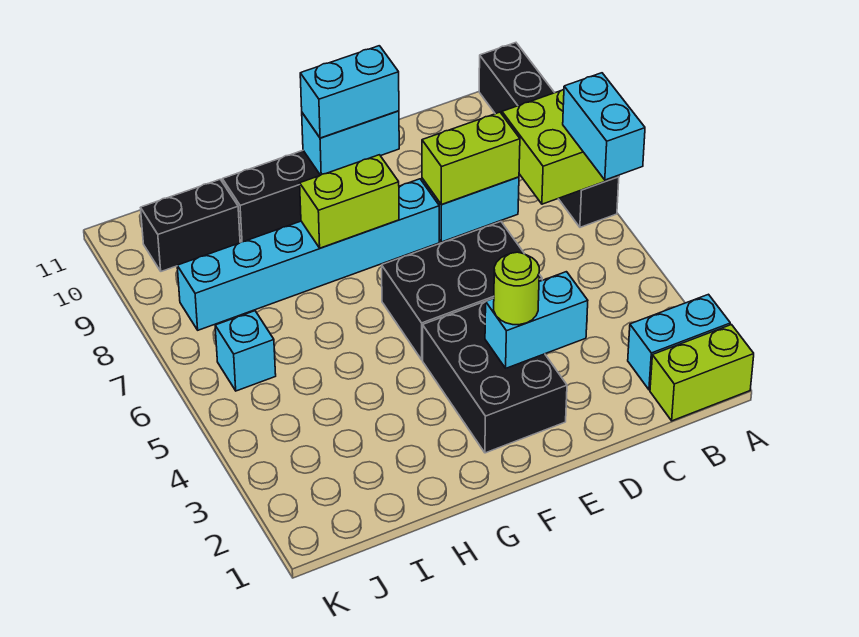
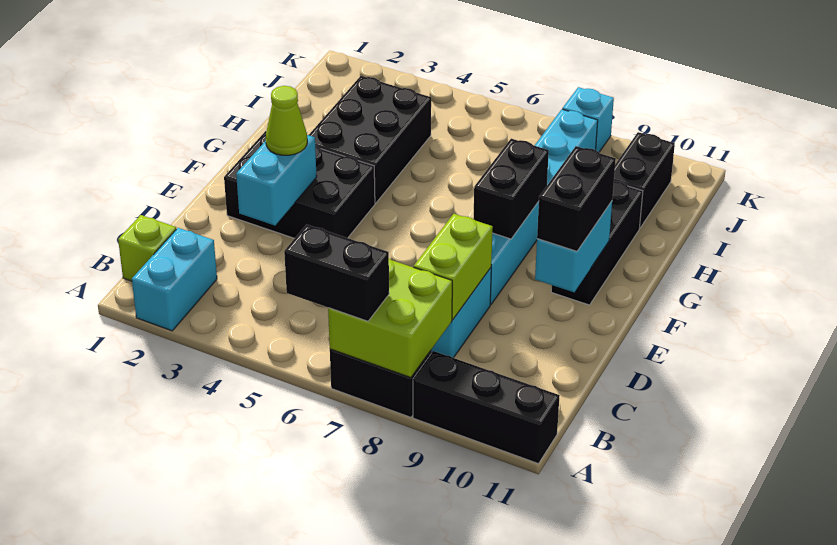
lime brick A1:B1 level 1 -> lime brick B1 level 1
cyan brick A6:A7 level 3 -> black brick A6:A7 level 3
black brick D5:F6 level 1 -> black brick G3:I4 level 1
lime round brick E3 level 3 -> lime cone E3 level 3
cyan brick E10:F10 level 3 -> black brick E10:F10 level 3
lime brick F8:G8 level 2 -> black brick F8:G8 level 2
cyan brick J6 level 1 -> cyan brick K8 level 1

